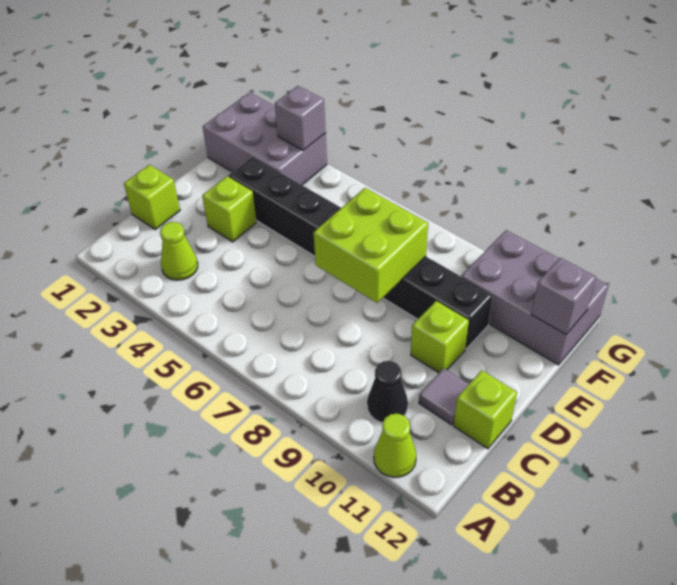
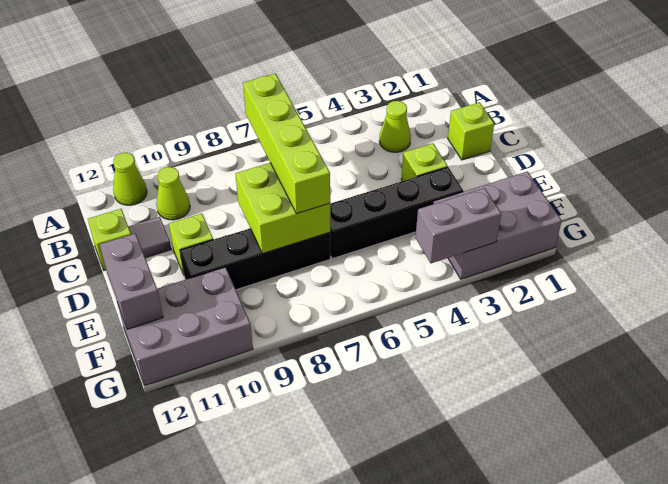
none -> lime brick B7:E7 level 3
black cone B10 level 1 -> lime cone B10 level 1
grey brick F12 level 2 -> grey brick E12:F12 level 2
grey brick G3 level 2 -> grey brick G3:G4 level 2

